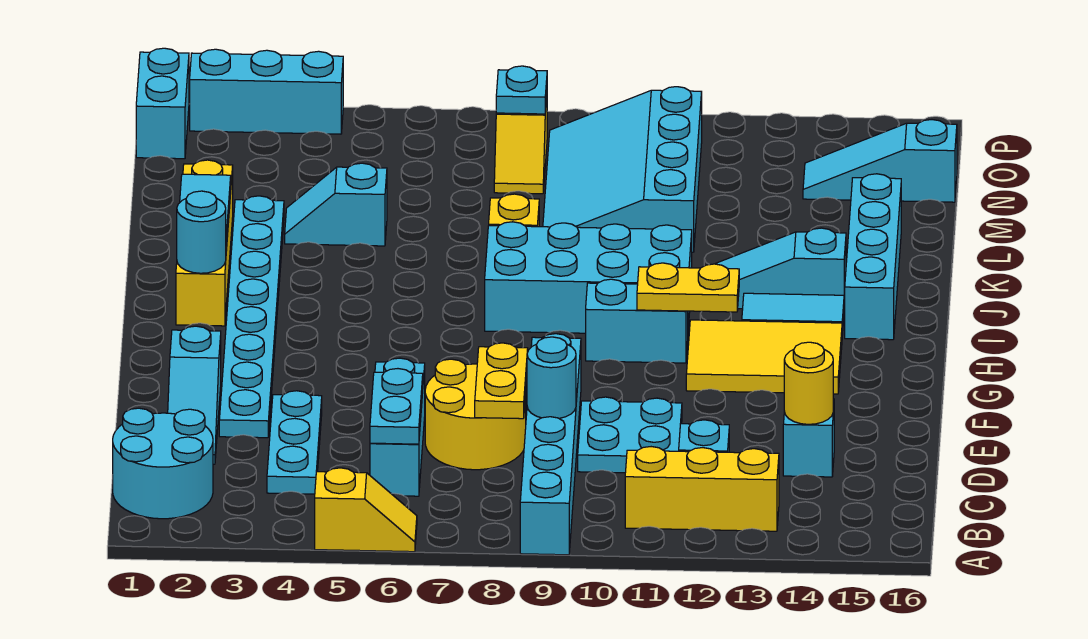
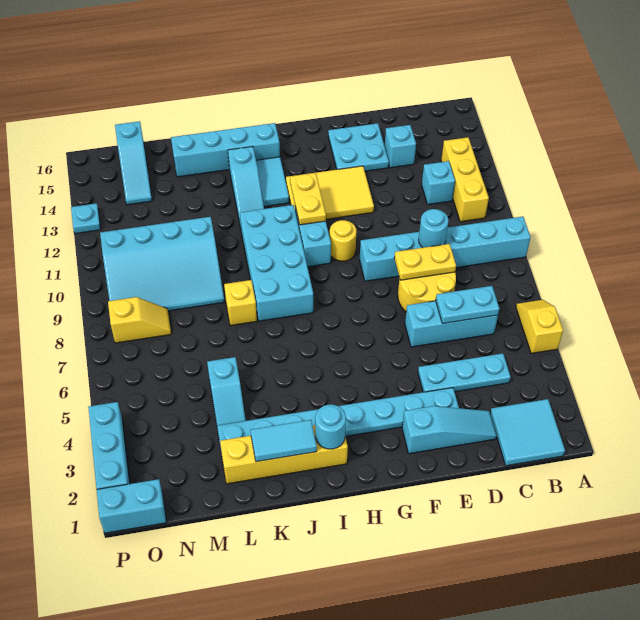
cyan round brick B1:C2 level 1 -> cyan tile B1:C2 level 1
cyan plate D10:E11 level 1 -> cyan plate E14:F15 level 1
yellow round brick D14 level 2 -> yellow round brick G10 level 1
yellow tile G12:H14 level 1 -> yellow tile F12:H13 level 1
cyan plate O8 level 2 -> cyan plate P13 level 1

